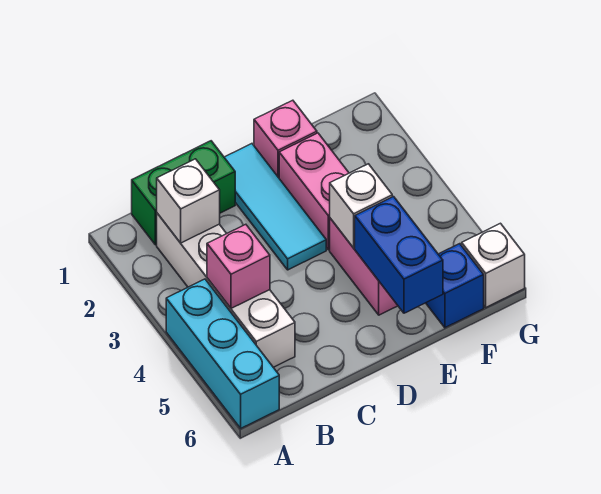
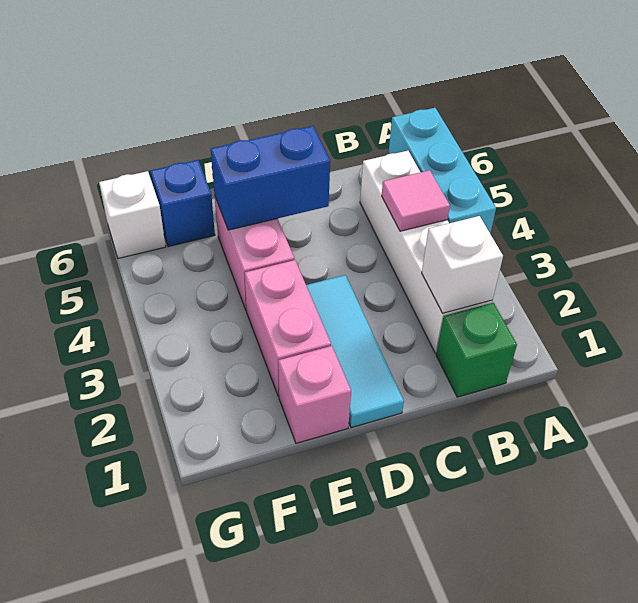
green brick B1:C1 level 1 -> green brick B1 level 1
pink brick B4 level 2 -> pink tile B4 level 2
white brick E4 level 2 -> none
blue brick E5:E6 level 2 -> blue brick D5:E5 level 2

